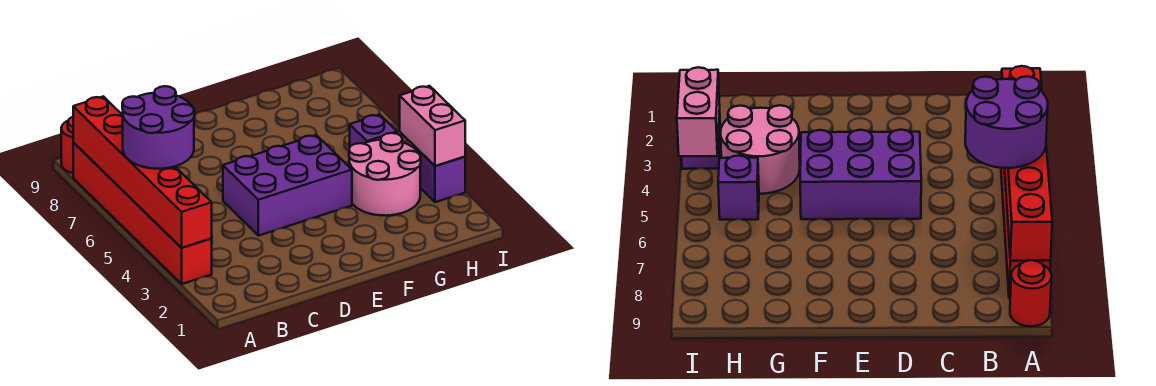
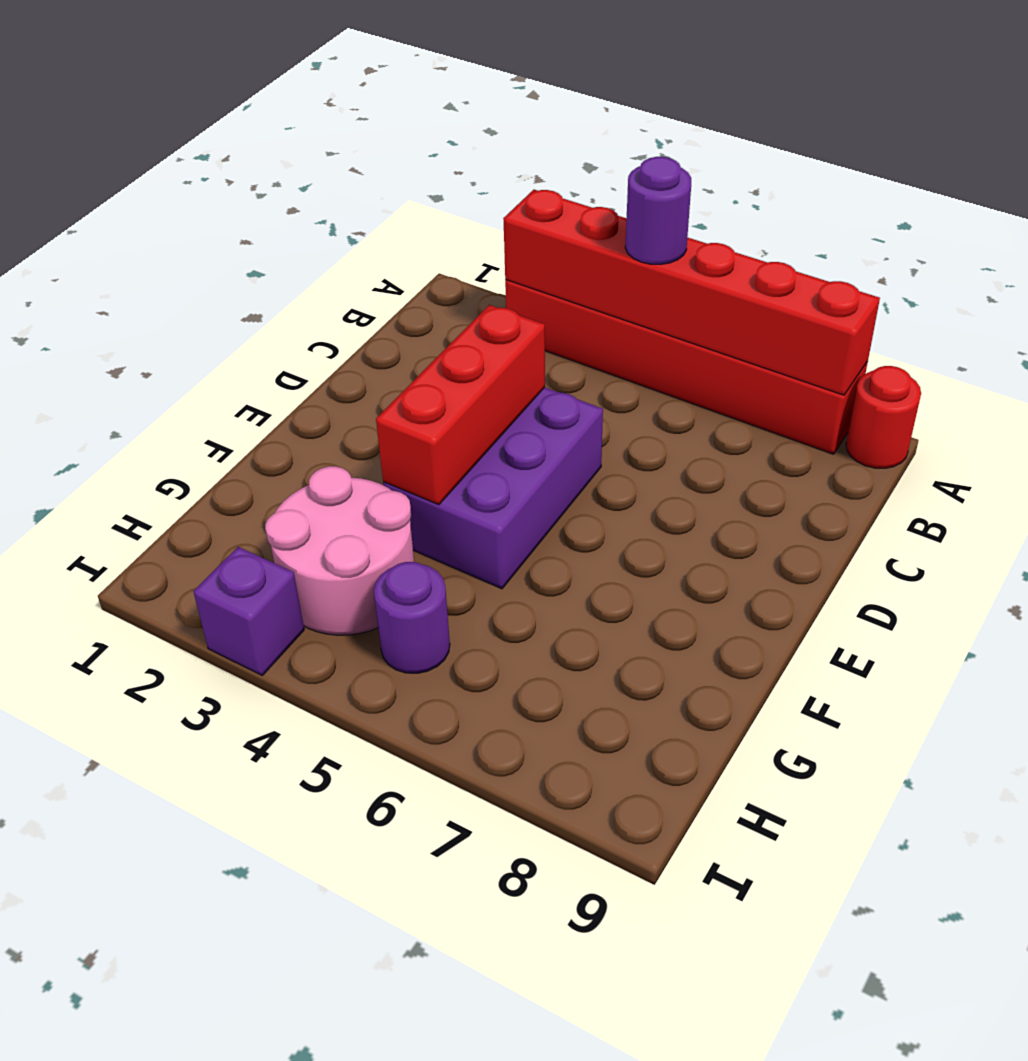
purple round brick A5:B6 level 3 -> purple round brick A5 level 3
none -> red brick D4:F4 level 2
purple brick H5 level 1 -> purple round brick H5 level 1
pink brick I3:I4 level 2 -> none

